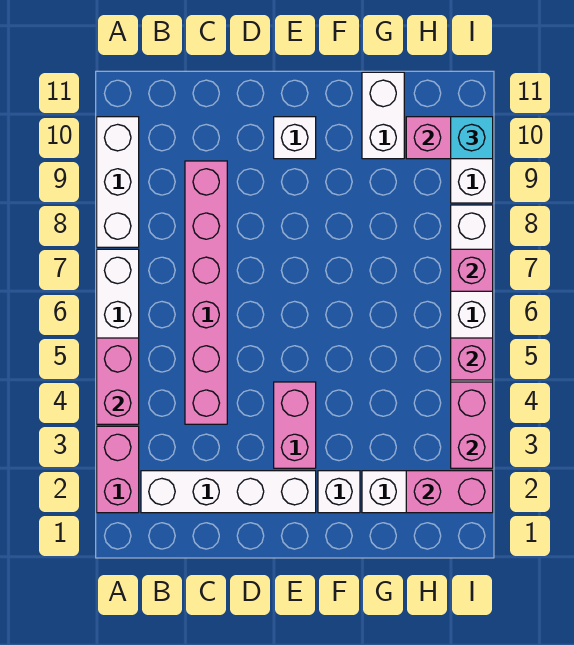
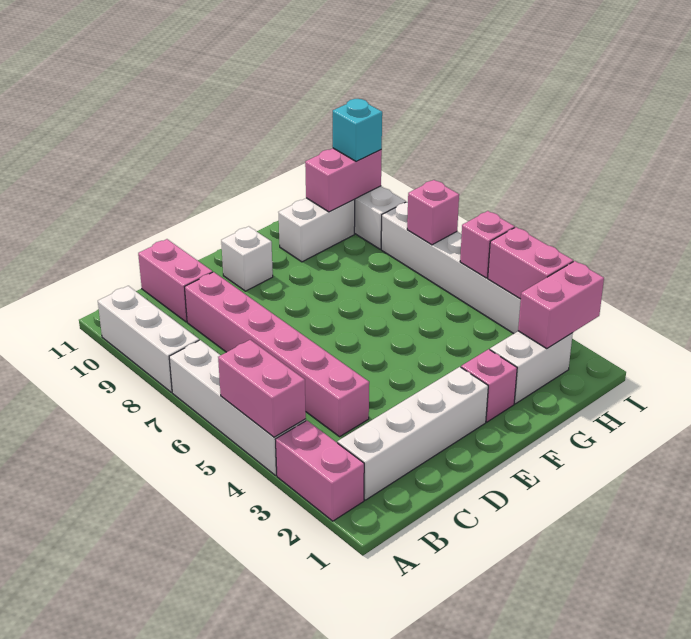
pink brick E3:E4 level 1 -> pink brick C10:C11 level 1
white brick F2 level 1 -> pink brick F2 level 1
white brick G10:G11 level 1 -> white brick G10:H10 level 1

